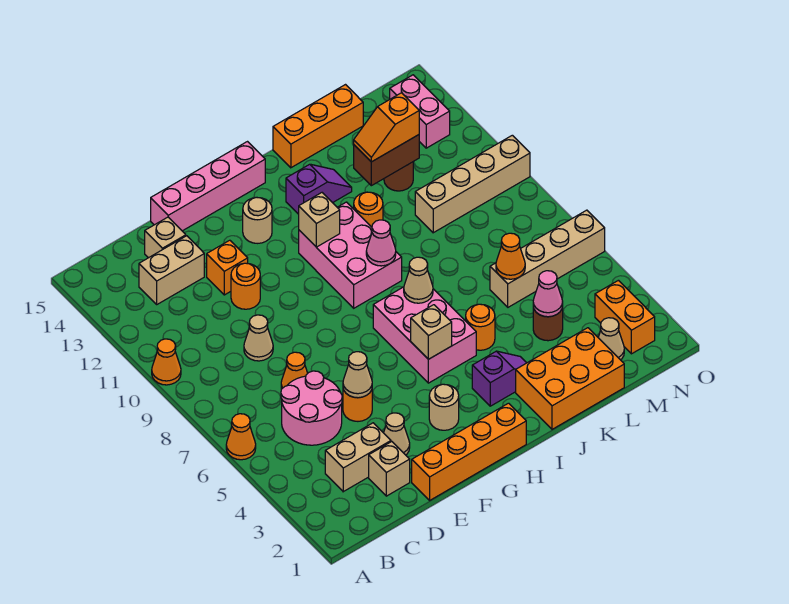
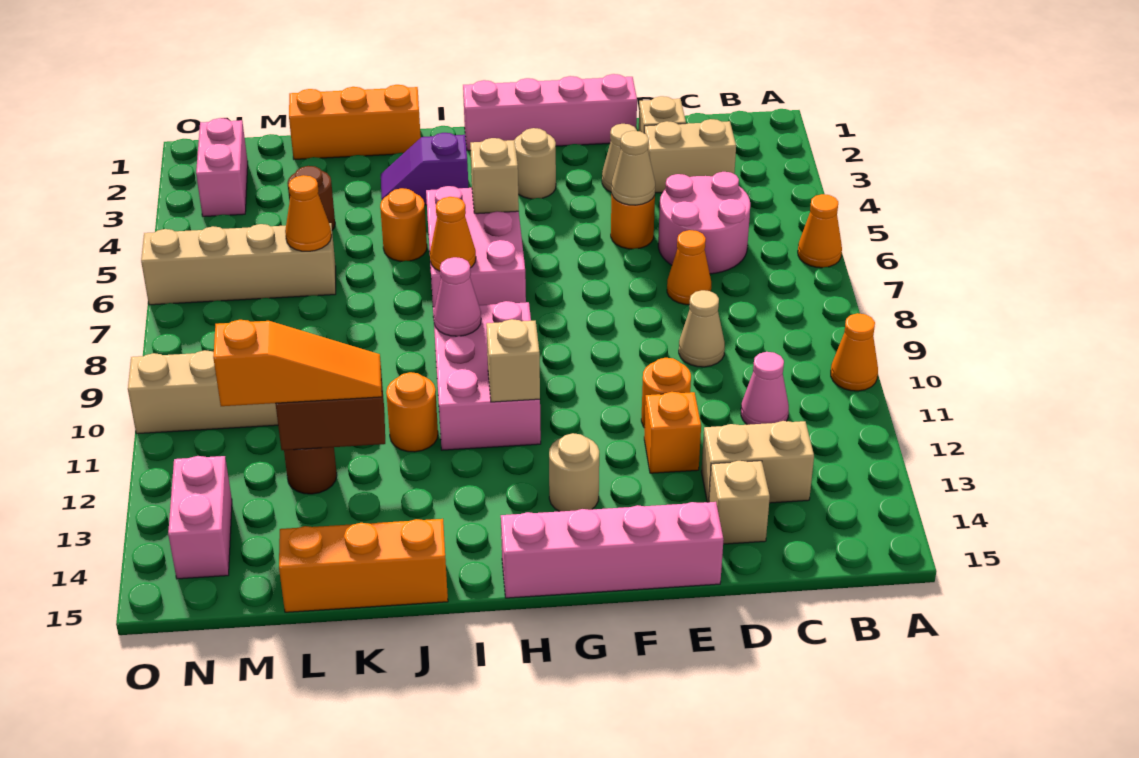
orange brick E1:H1 level 1 -> pink brick E1:H1 level 1
tan cone I7 level 2 -> orange cone I7 level 2
purple slope I13:J13 level 1 top I -> none
orange brick J1:L2 level 1 -> orange brick J1:L1 level 1
orange slope K12:L12 level 3 top L -> orange slope K12:M12 level 3 top M
pink cone L4 level 2 -> pink cone C11 level 1
tan cone M2 level 1 -> none
orange brick N2:N3 level 1 -> pink brick N2:N3 level 1

